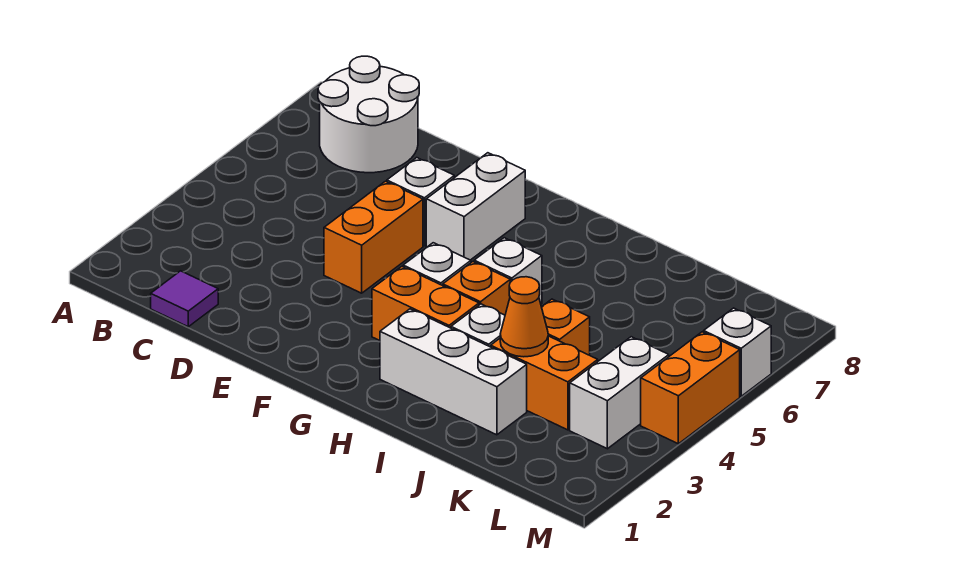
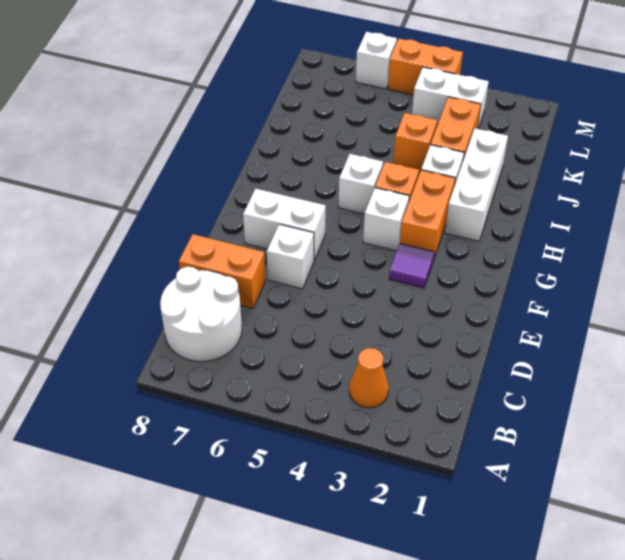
purple tile C1 level 1 -> purple tile F3 level 1
orange brick E4:E5 level 1 -> orange brick D7:D8 level 1
orange cone J3 level 2 -> orange cone B3 level 1

